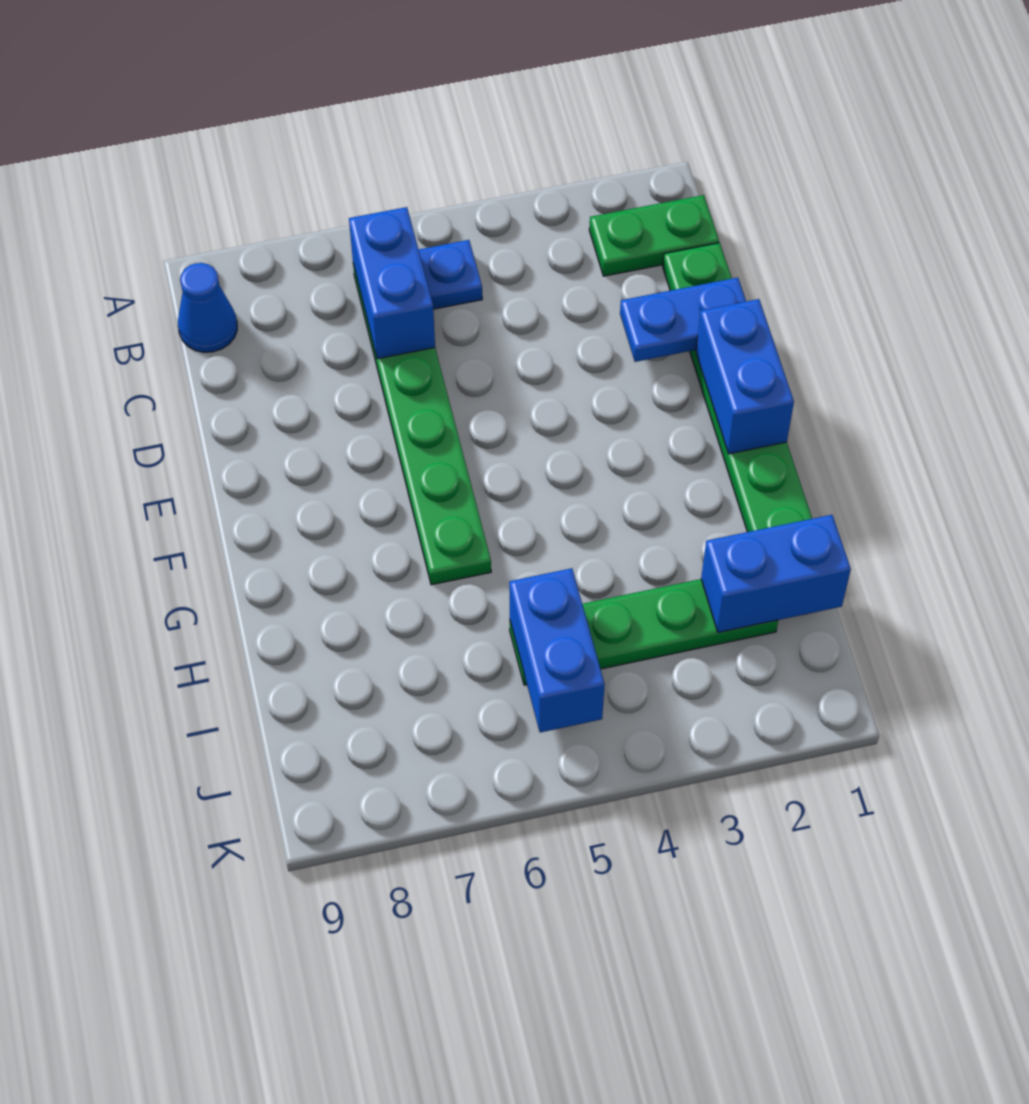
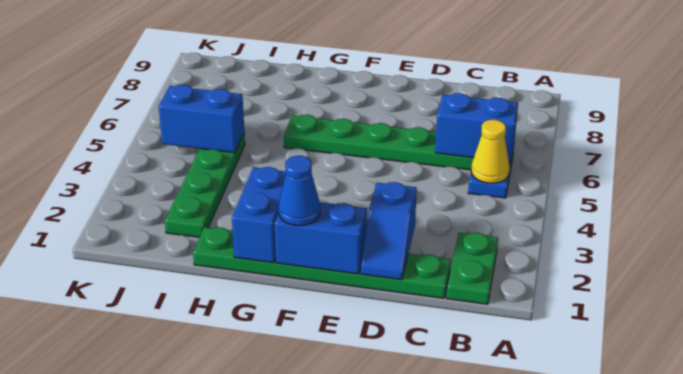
none -> yellow cone B5 level 2
blue cone B9 level 1 -> blue cone F1 level 3
blue plate D1:D2 level 2 -> blue slope D1:D2 level 2 top 2
blue brick I1:I2 level 2 -> blue brick G1:G2 level 2

